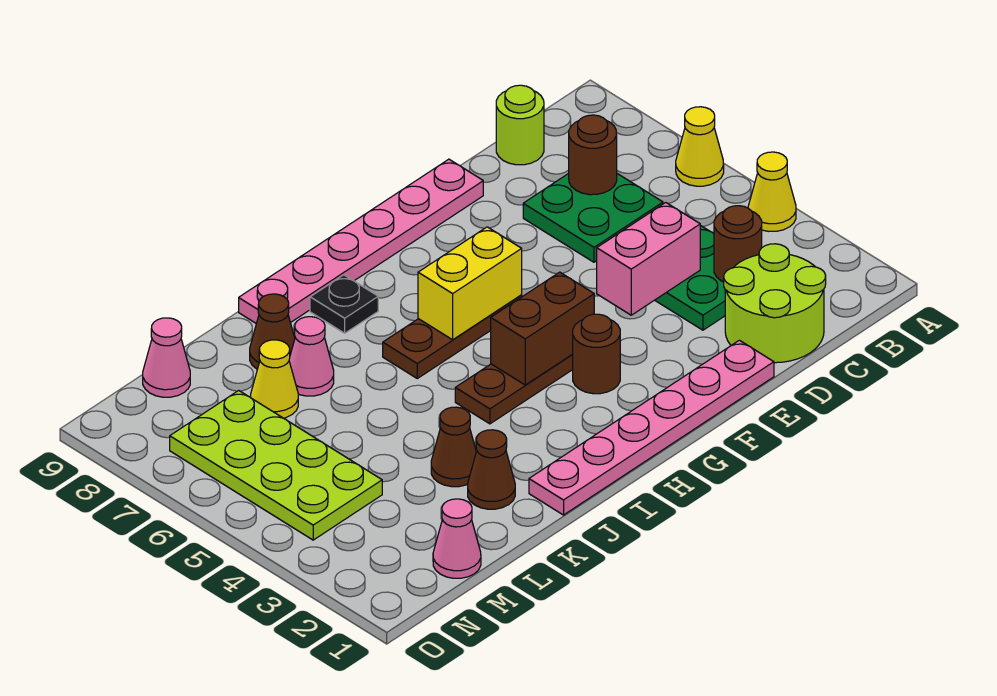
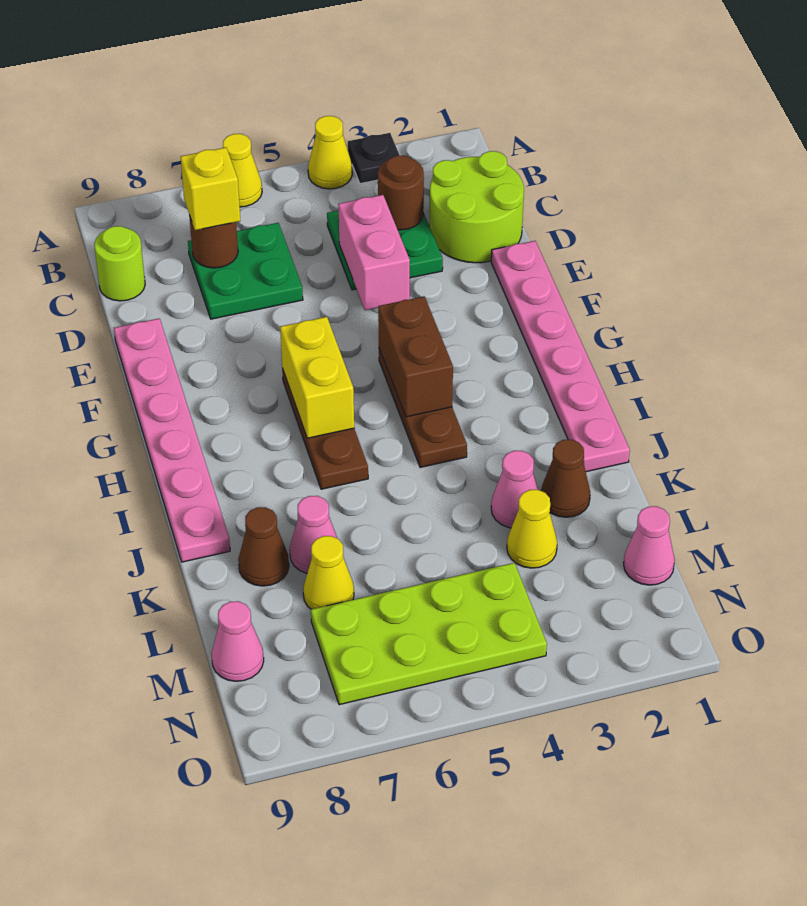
none -> yellow brick C7 level 3
brown round brick G3 level 1 -> none
black plate I8 level 1 -> black plate A3 level 1
brown cone K3 level 1 -> pink cone K3 level 1
none -> yellow cone L3 level 1

